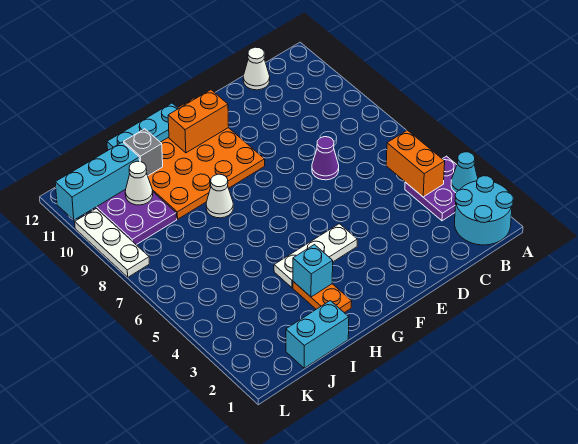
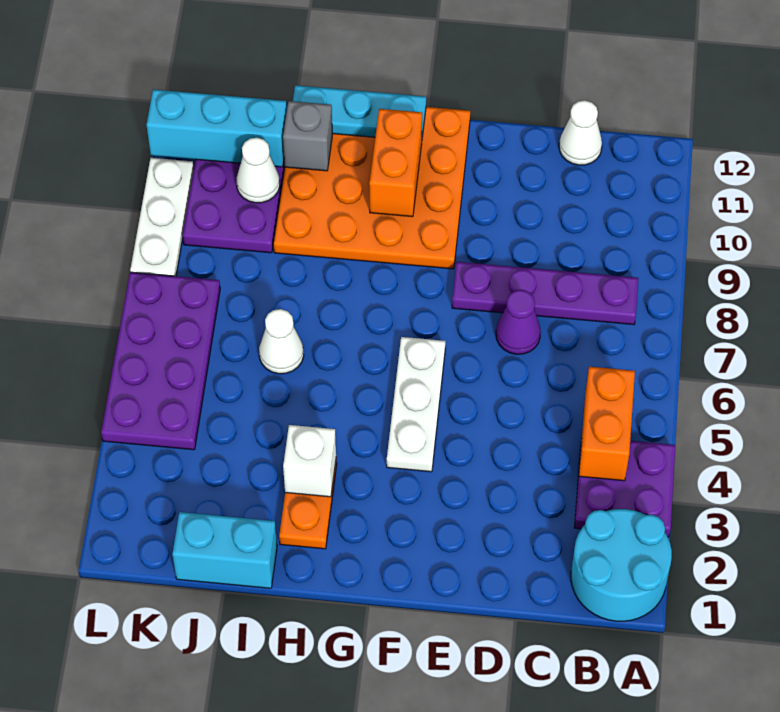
cyan cone A3 level 2 -> none
none -> purple plate B8:E8 level 1
white plate F4:H4 level 1 -> white plate F4:F6 level 1
orange brick F11:G11 level 2 -> orange brick G10:G11 level 2
cyan brick H3 level 2 -> white brick H3 level 2
white cone H8 level 1 -> white cone I6 level 1
none -> purple plate K4:L7 level 1

